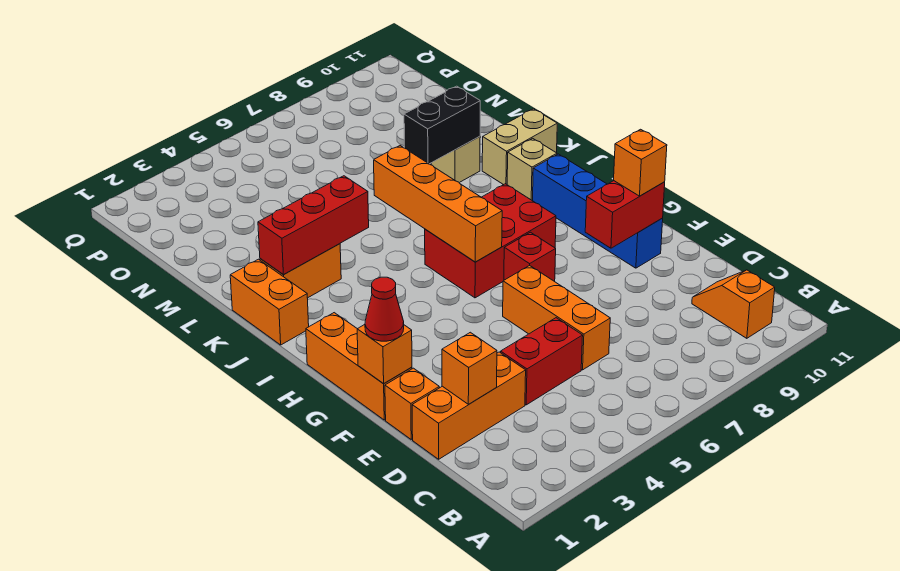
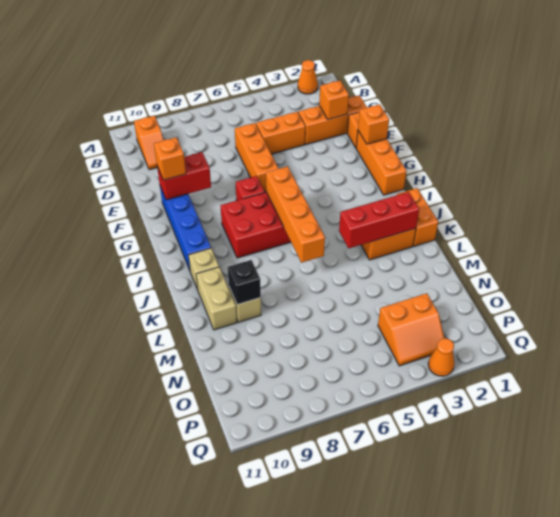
none -> orange cone A2 level 1
red brick D4:D5 level 1 -> orange brick D4:D5 level 1
red cone F1 level 3 -> none
tan brick K10:K11 level 1 -> tan brick K10:L10 level 1
black brick L8:L9 level 2 -> black brick L9 level 2
none -> orange slope O3:P4 level 1 top O
none -> orange cone Q3 level 1

